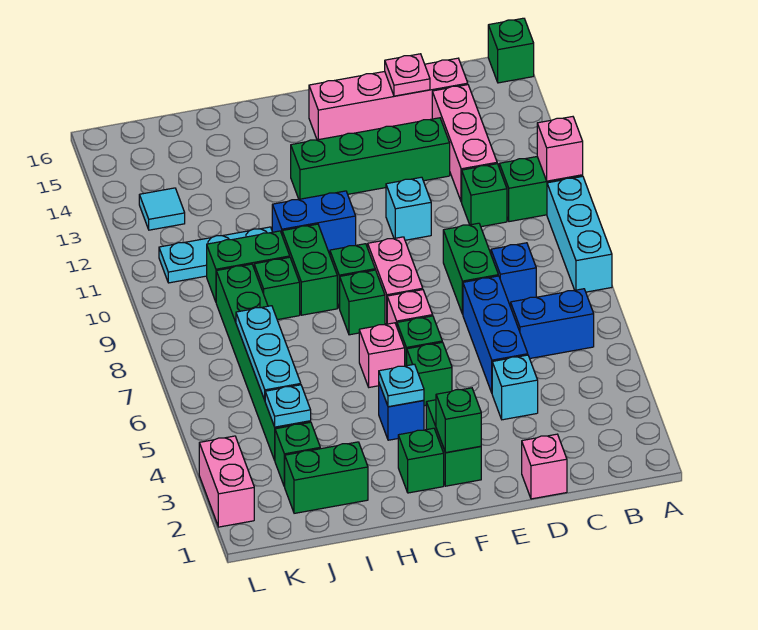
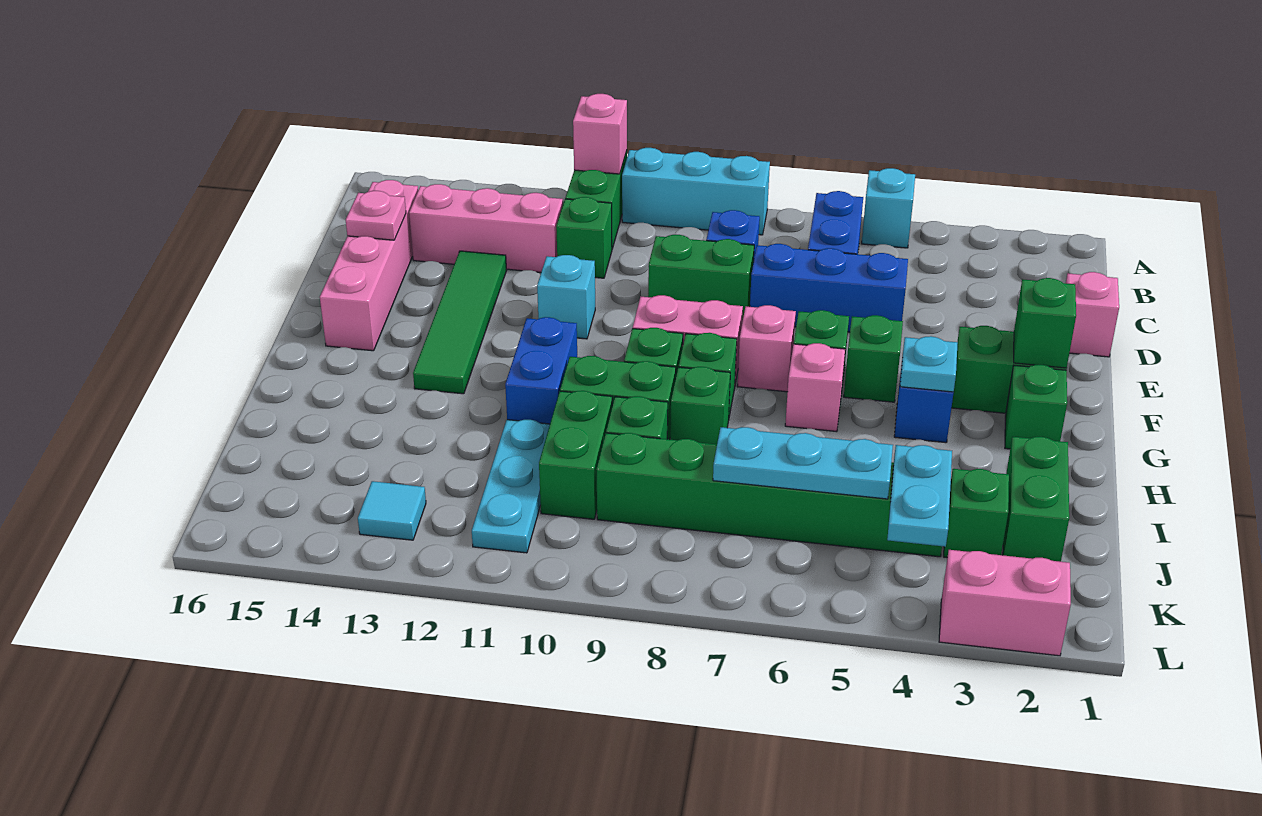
green brick A16 level 1 -> green brick H8 level 1
cyan brick D4 level 1 -> cyan brick A5 level 1
green brick D13:G13 level 1 -> green tile D13:G13 level 1
cyan plate J4 level 2 -> cyan plate J4:K4 level 2

